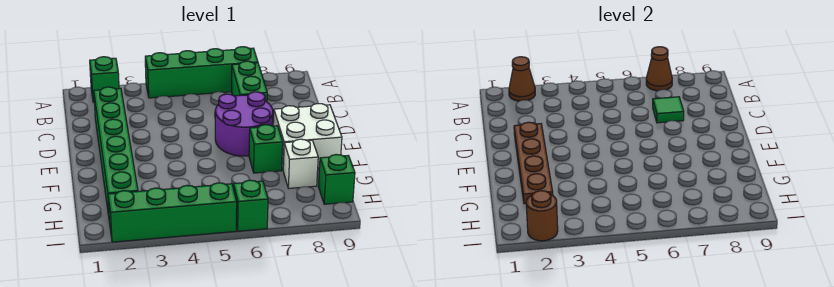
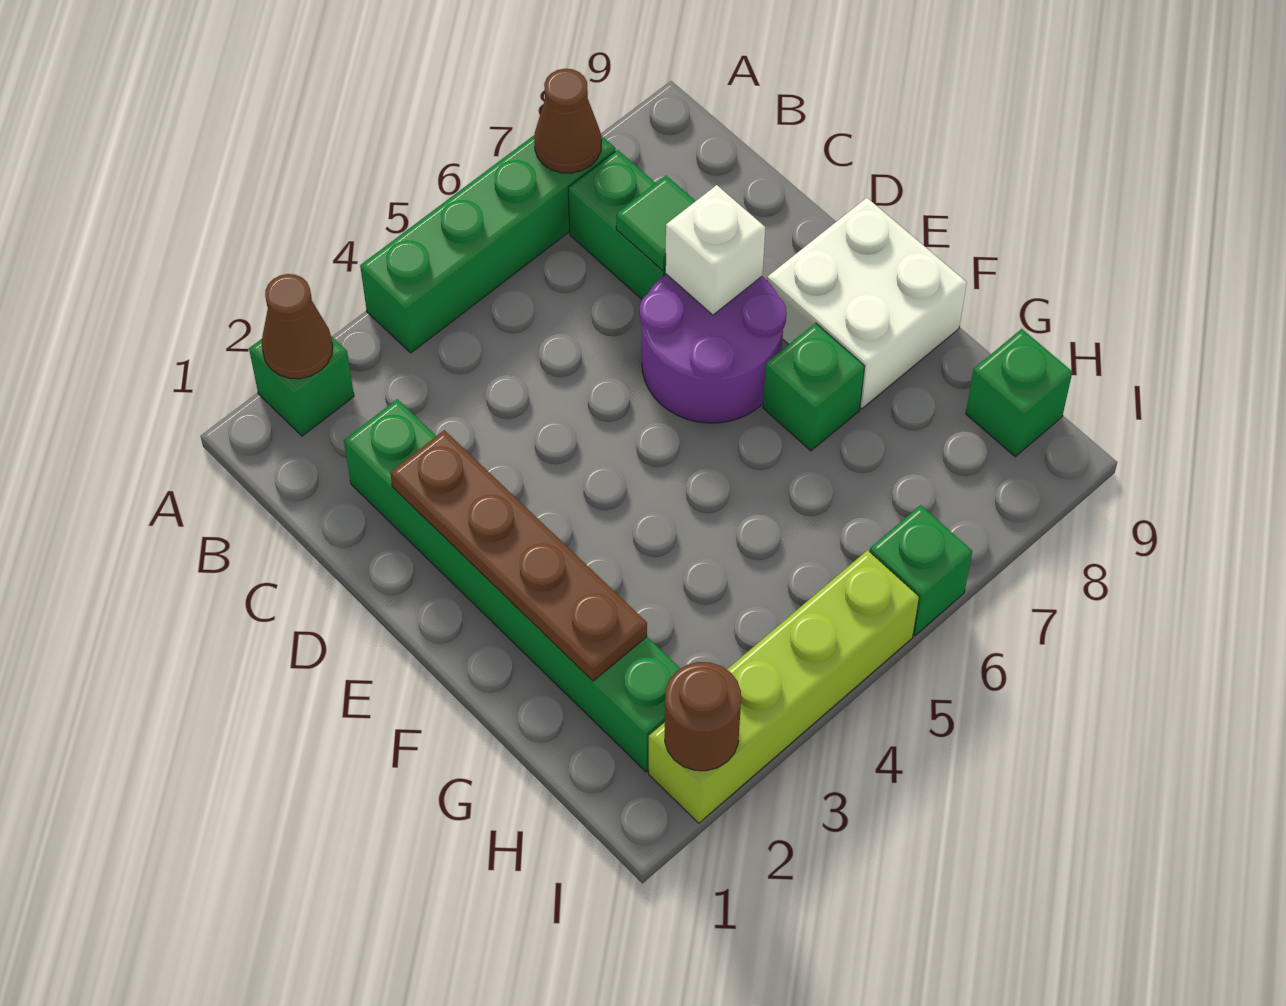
white brick G8 level 1 -> white brick D7 level 2
green brick I2:I5 level 1 -> lime brick I2:I5 level 1

